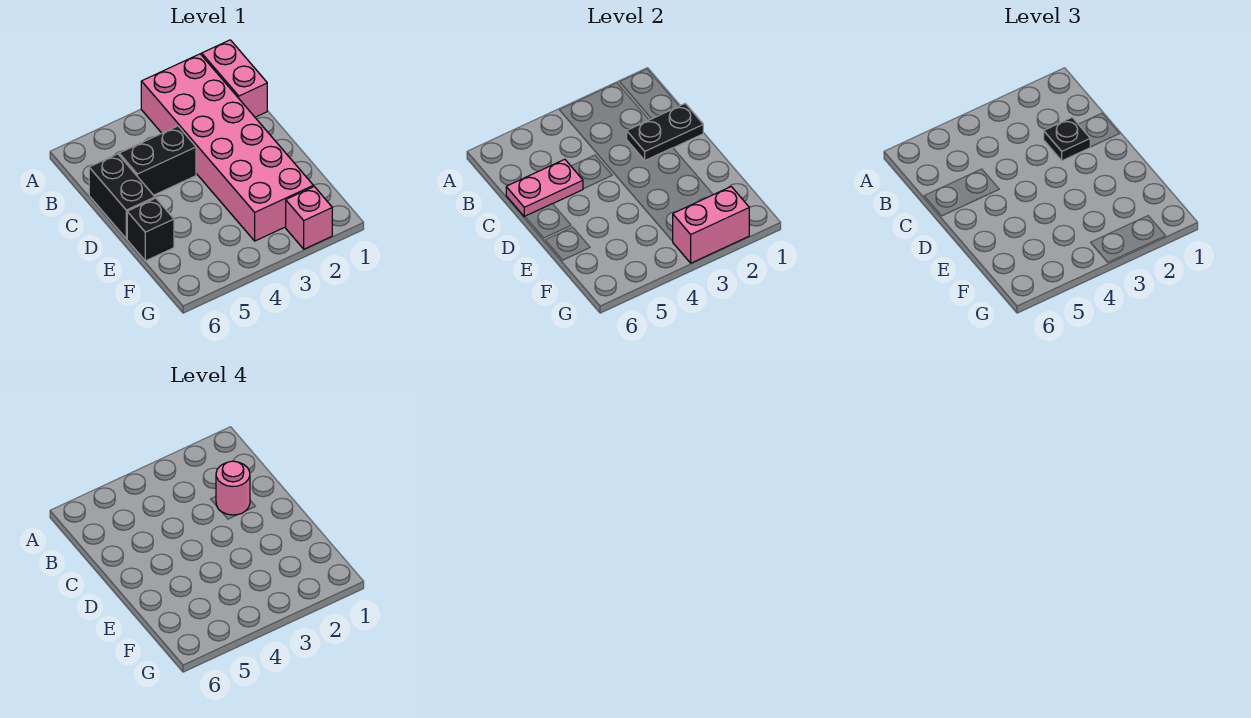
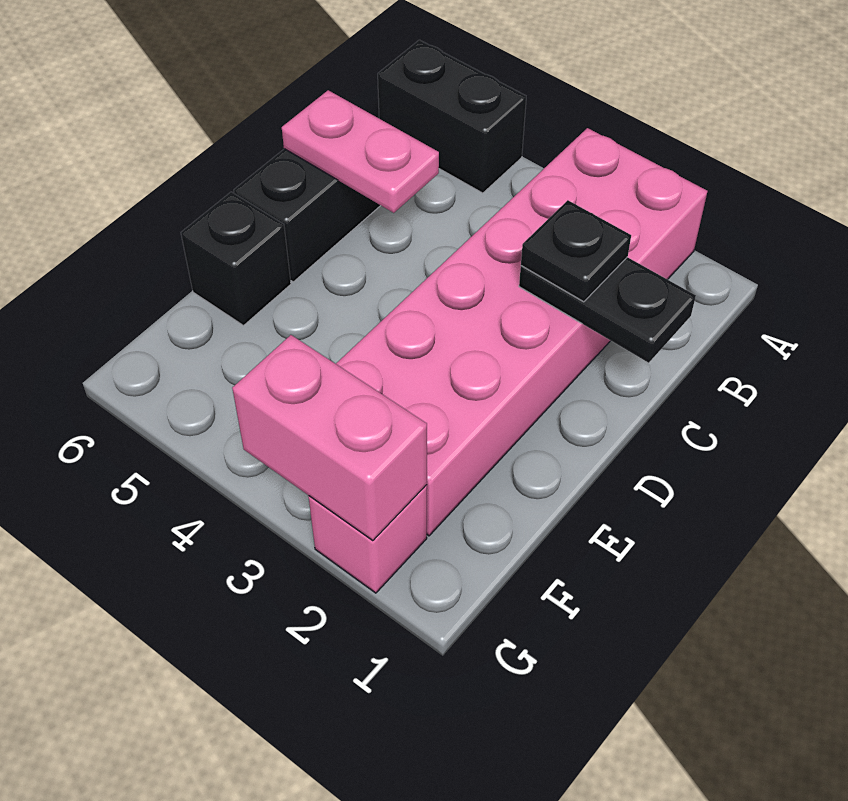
pink brick A1:B1 level 1 -> none
pink round brick C2 level 4 -> none
black brick C4:C5 level 1 -> black brick A5:A6 level 1

